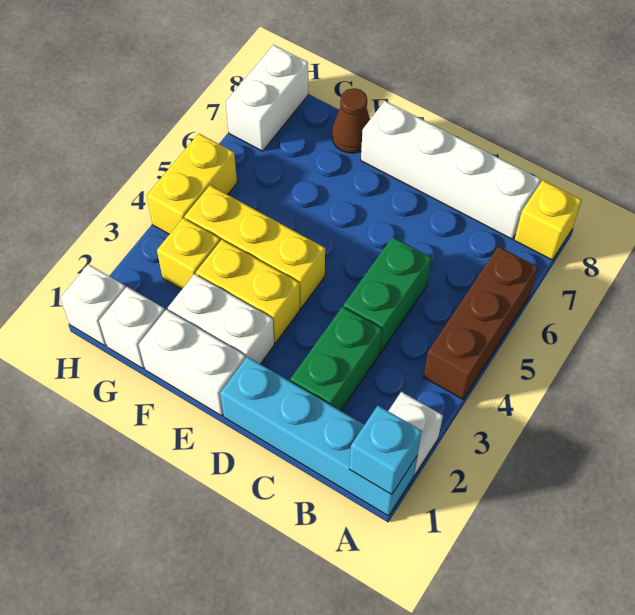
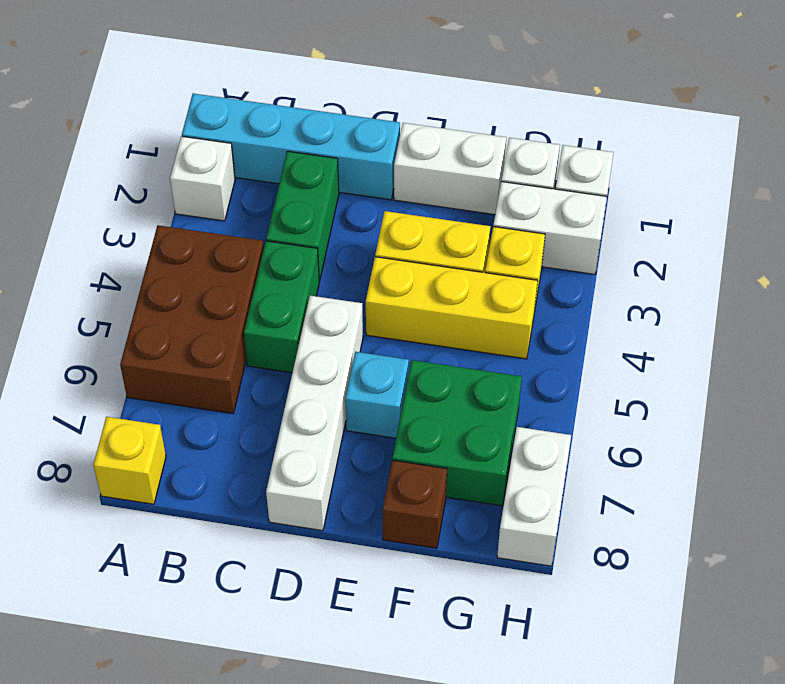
cyan brick A1 level 2 -> cyan brick E6 level 1
brown brick A4:A6 level 1 -> brown brick A4:B6 level 1
white brick B8:E8 level 1 -> white brick D5:D8 level 1
white brick E2:F2 level 1 -> white brick G2:H2 level 1
none -> green brick F6:G7 level 1
brown cone F8 level 1 -> brown brick F8 level 1
yellow brick H4:H5 level 1 -> none

